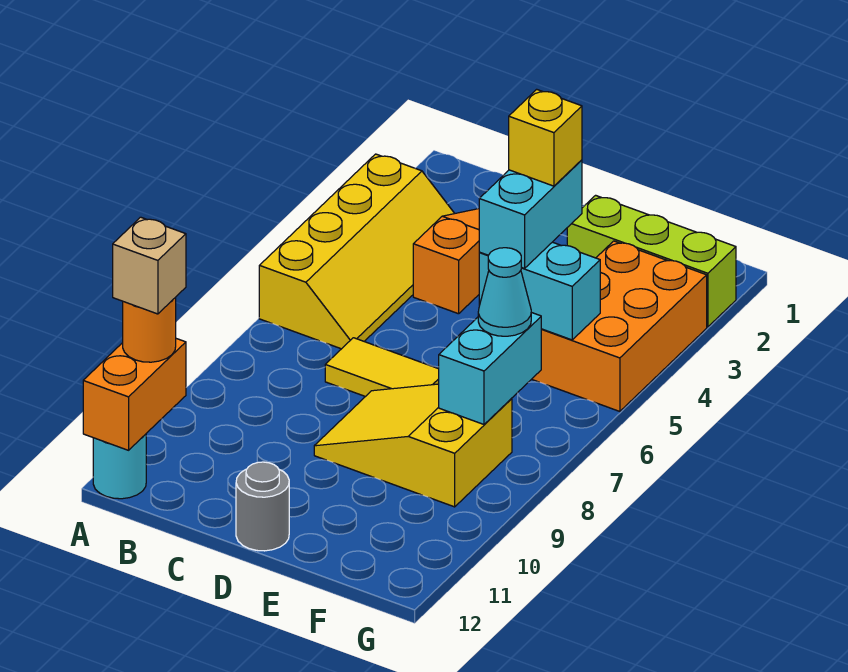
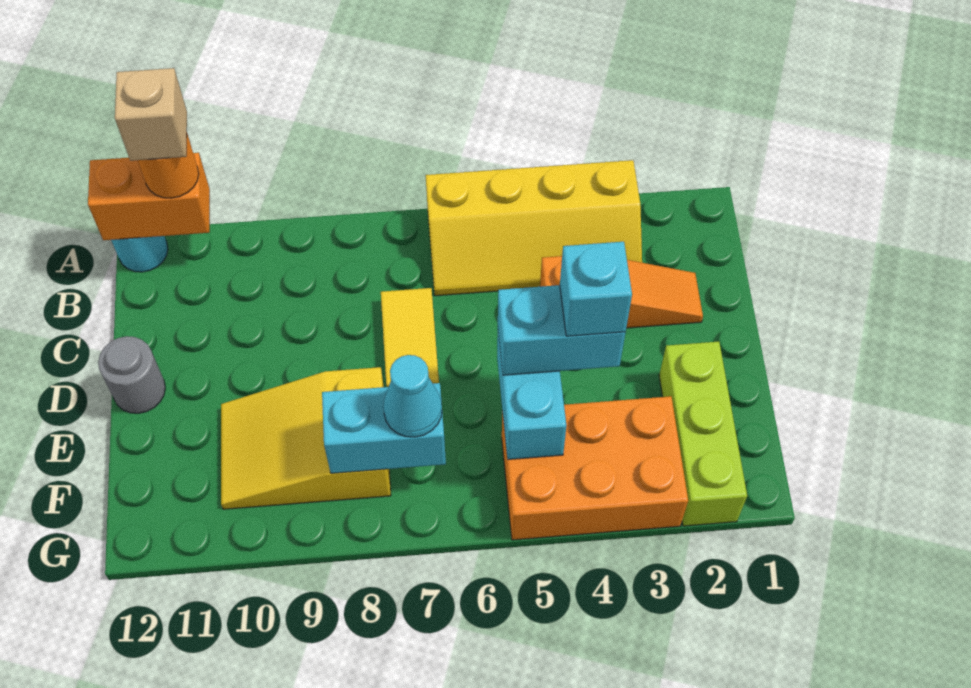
yellow slope D8:F9 level 1 top F -> yellow slope E8:F10 level 1 top 8
yellow brick E4 level 4 -> cyan brick E4 level 4

